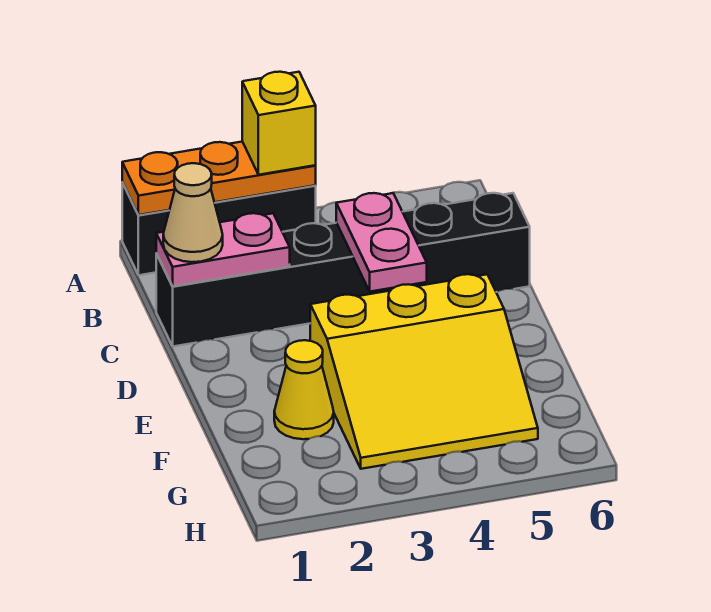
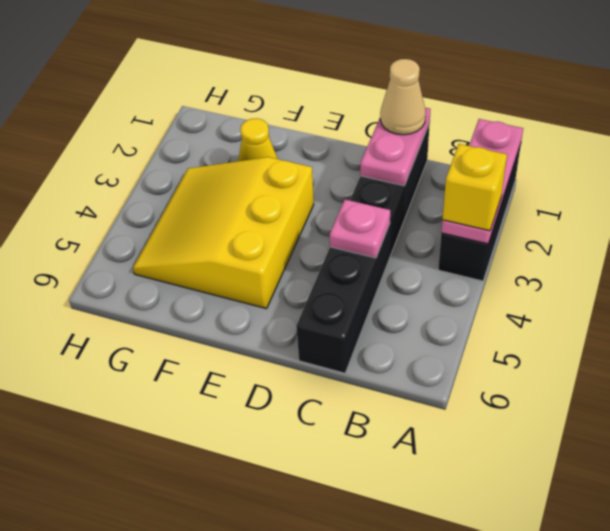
orange plate A1:A3 level 2 -> pink plate A1:A3 level 2
pink plate C4:D4 level 2 -> pink plate C4 level 2

